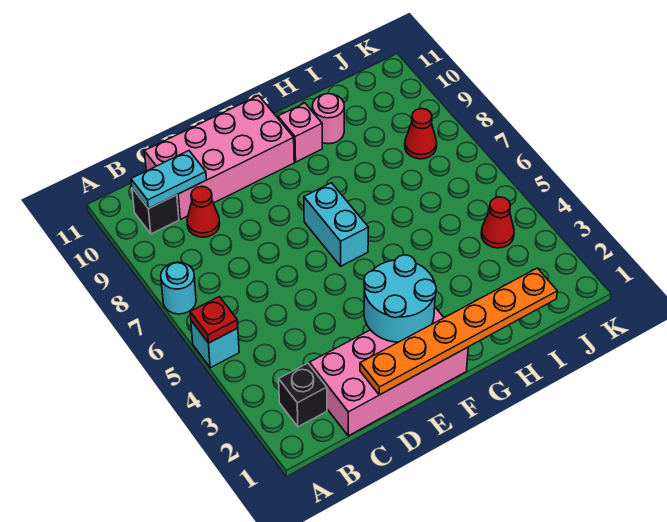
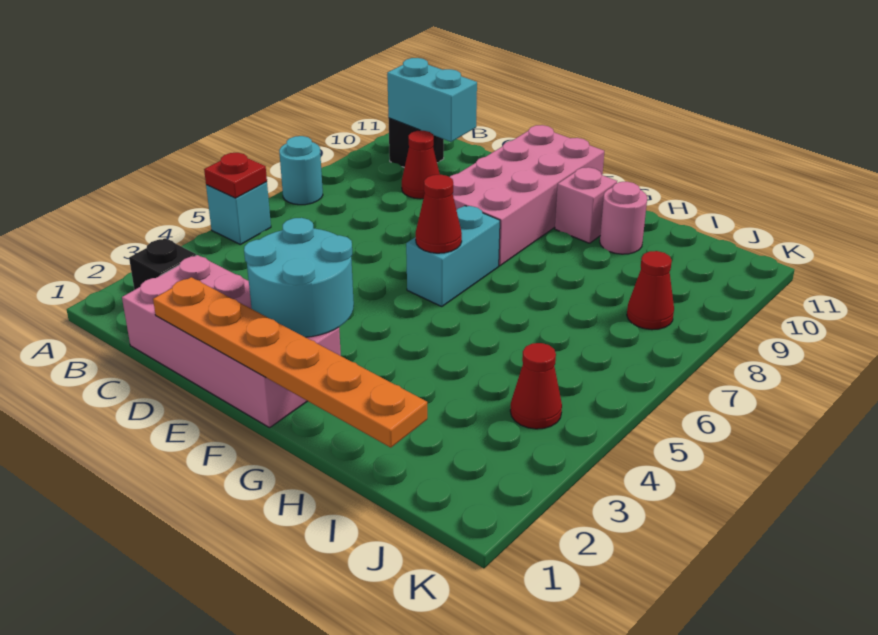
cyan plate B10:C10 level 2 -> cyan brick B10:C10 level 2
pink brick C10:F11 level 1 -> pink brick E8:F11 level 1
none -> red cone F6 level 2

